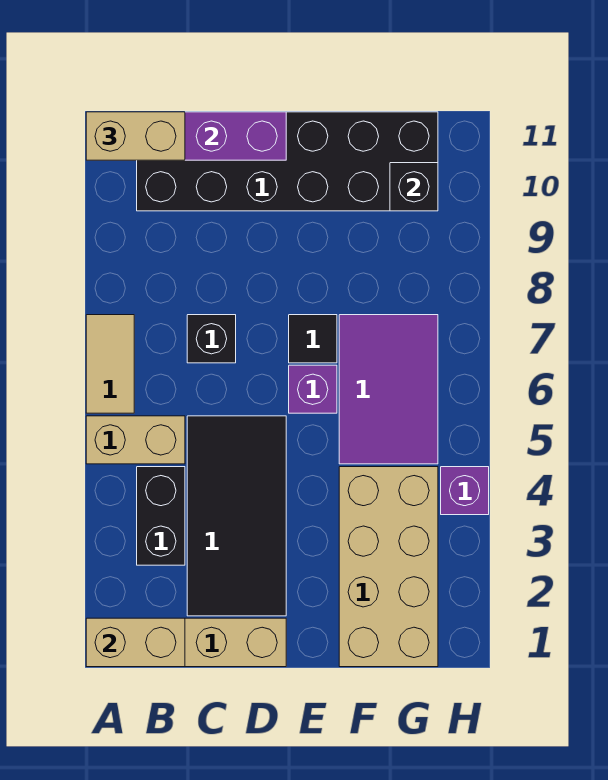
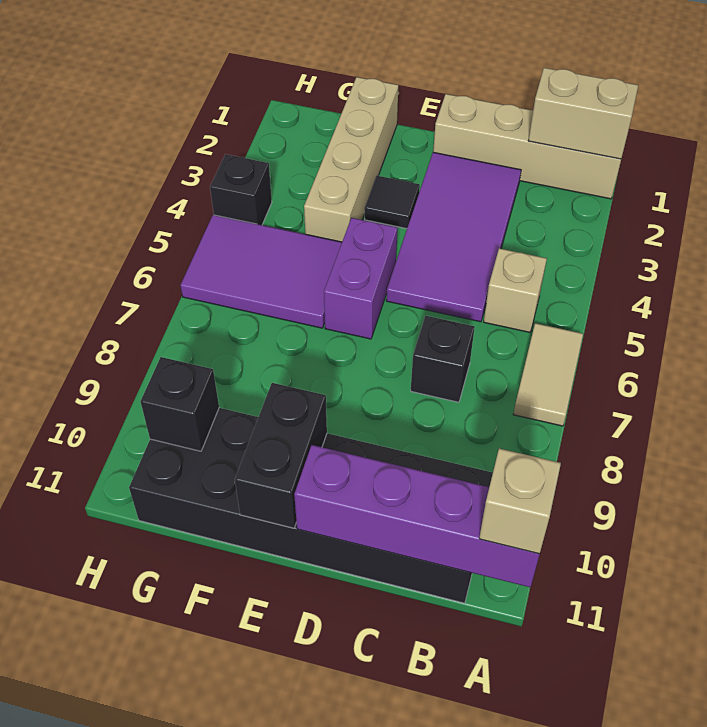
tan brick A5:B5 level 1 -> tan brick B5 level 1
tan brick A11:B11 level 3 -> tan brick A11 level 3
black brick B3:B4 level 1 -> black brick E10:E11 level 2
black tile C2:D5 level 1 -> purple tile C2:D5 level 1
purple brick E6 level 1 -> purple brick E5:E6 level 1
black tile E7 level 1 -> black tile E3 level 1
tan brick F1:G4 level 1 -> tan brick F1:F4 level 1
purple tile F5:G7 level 1 -> purple tile F5:H6 level 1
purple brick H4 level 1 -> black brick H4 level 1

